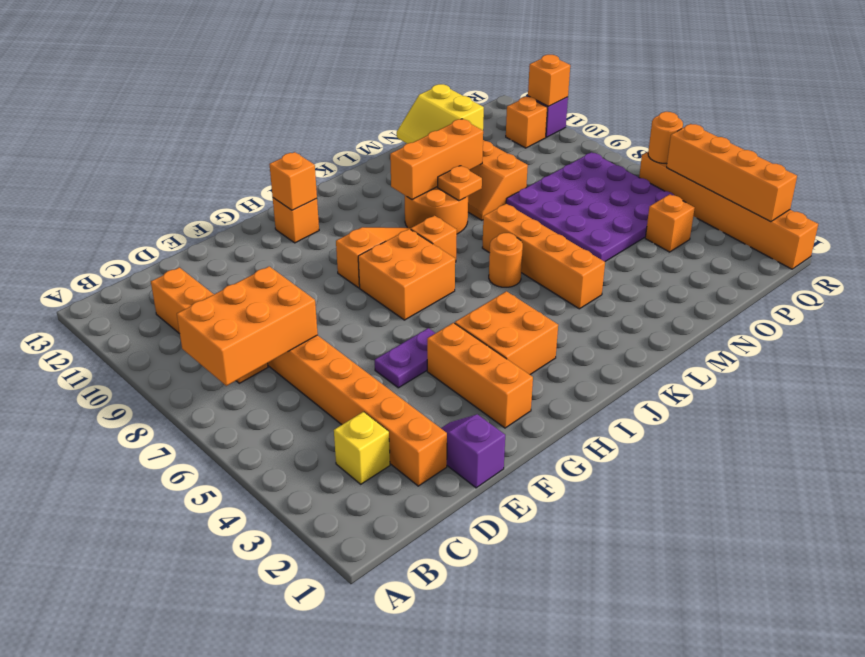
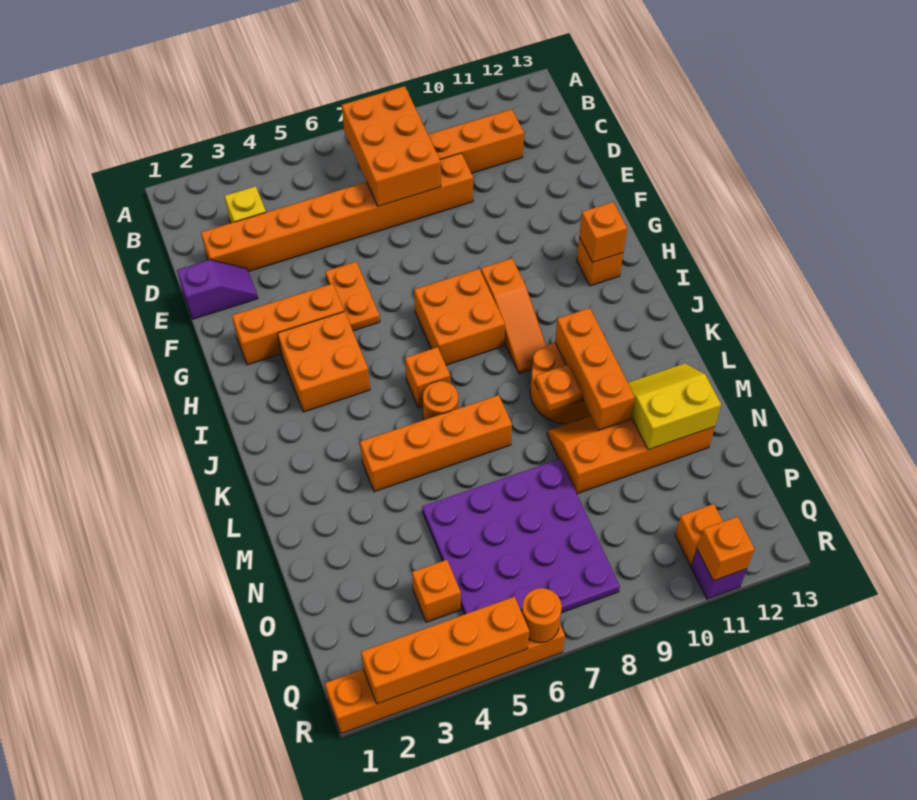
purple plate F5:G5 level 1 -> orange plate F5:G5 level 1
orange brick J8 level 1 -> orange brick J6 level 1

